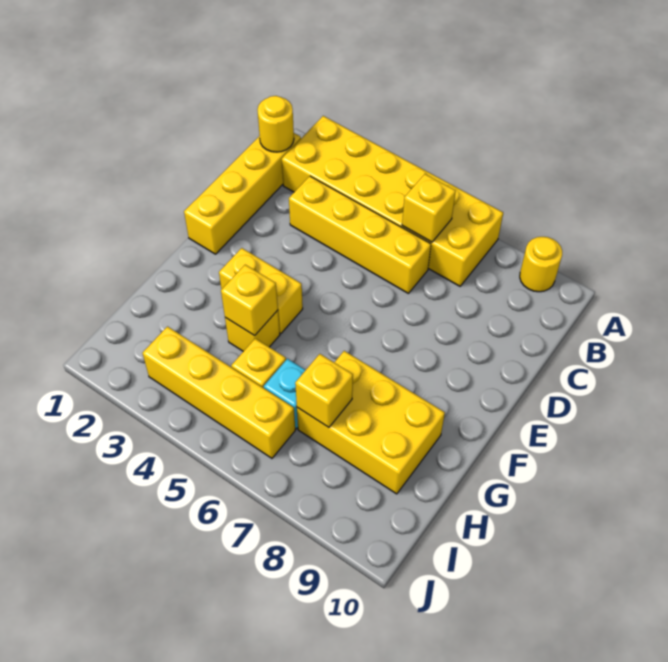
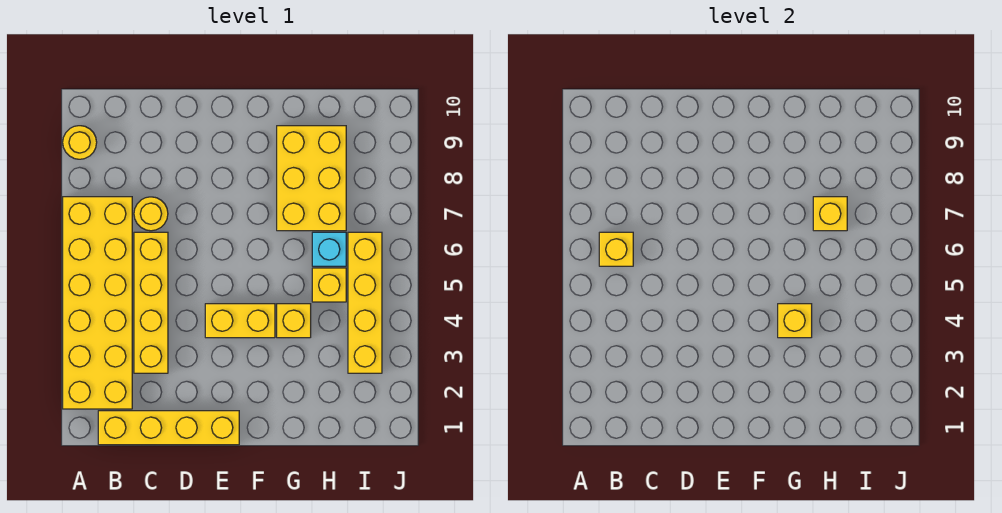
yellow round brick B1 level 2 -> yellow round brick C7 level 1
yellow brick F3:F4 level 1 -> yellow brick E4:F4 level 1

